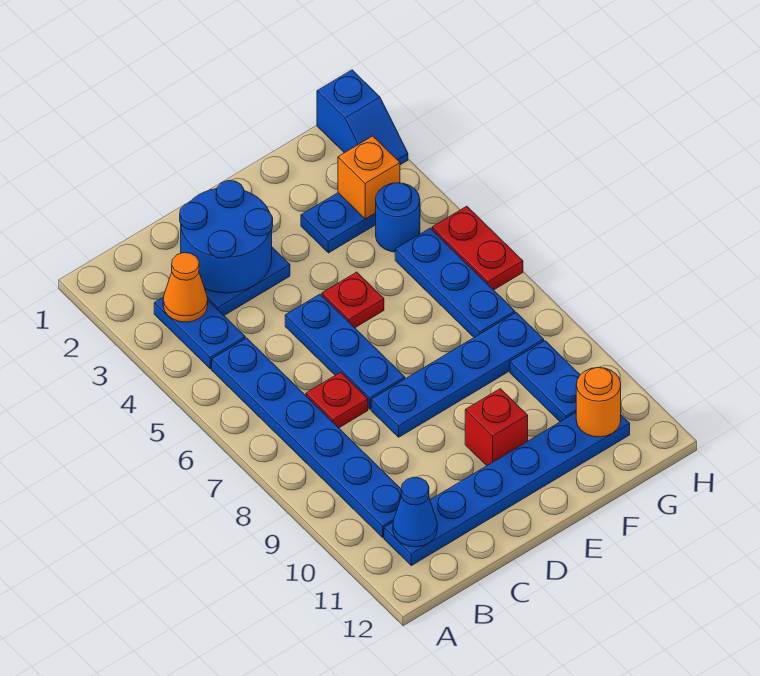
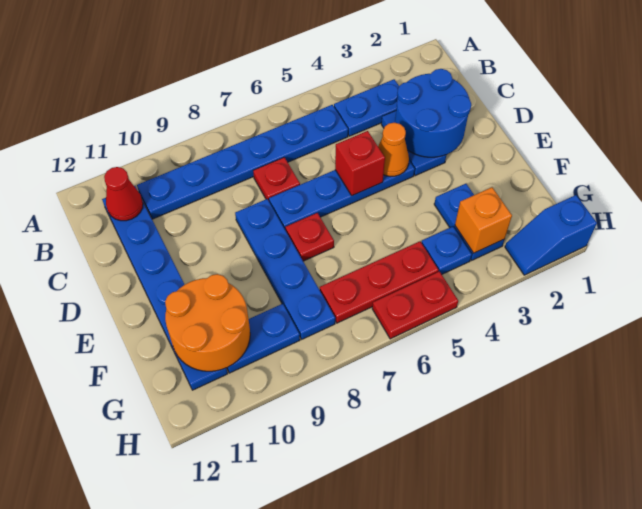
orange cone B3 level 2 -> orange cone D4 level 2
blue cone B11 level 2 -> red cone B11 level 2
blue plate D5:D7 level 1 -> blue plate D4:D7 level 1
red plate E5 level 1 -> red plate E7 level 1
red brick E10 level 1 -> red brick D5 level 2
blue round brick G4 level 1 -> blue plate G4 level 1
blue plate G5:G7 level 1 -> red plate G5:G7 level 1
orange round brick G11 level 2 -> orange round brick F10:G11 level 2

